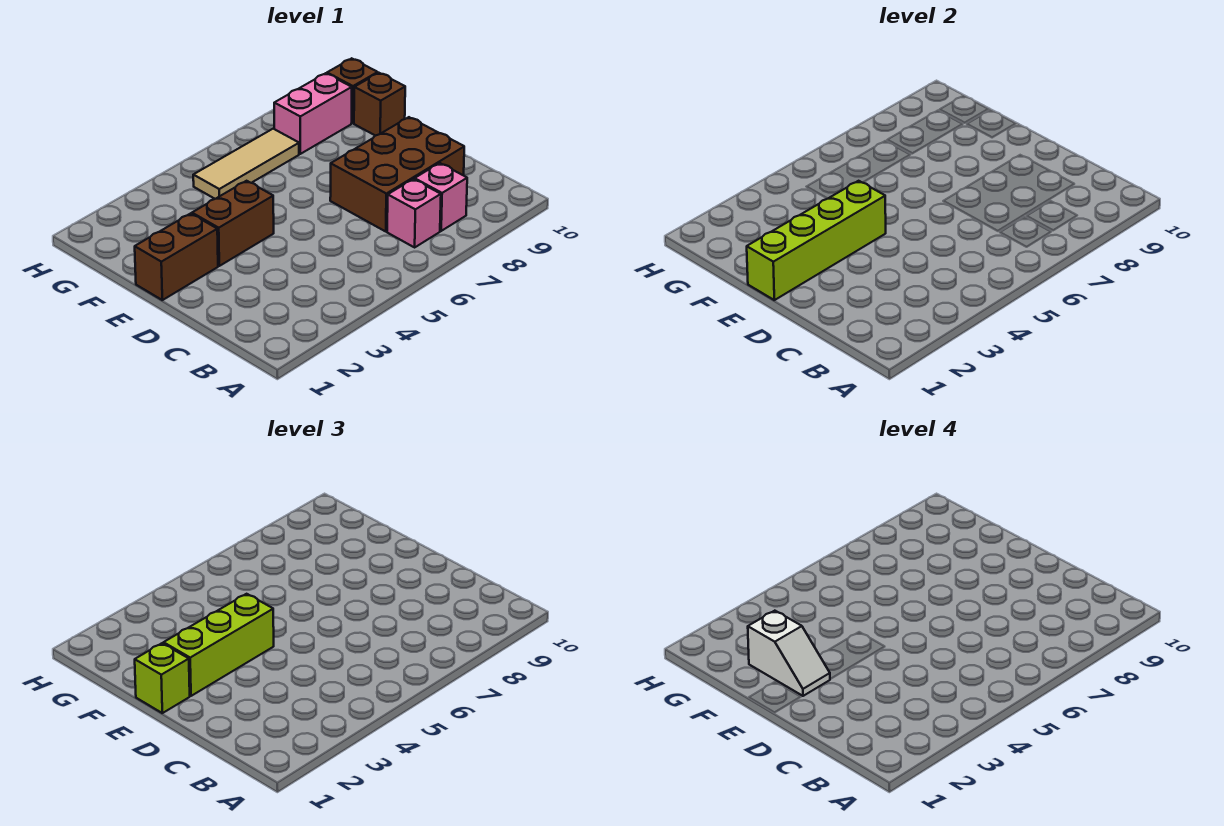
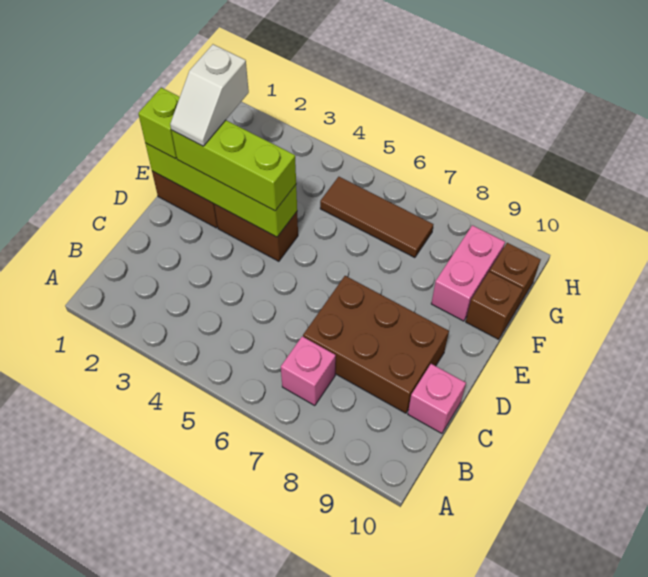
pink brick B8 level 1 -> pink brick C10 level 1
tan tile G5:G7 level 1 -> brown tile G5:G7 level 1
pink brick G8:G9 level 1 -> pink brick F9:G9 level 1

